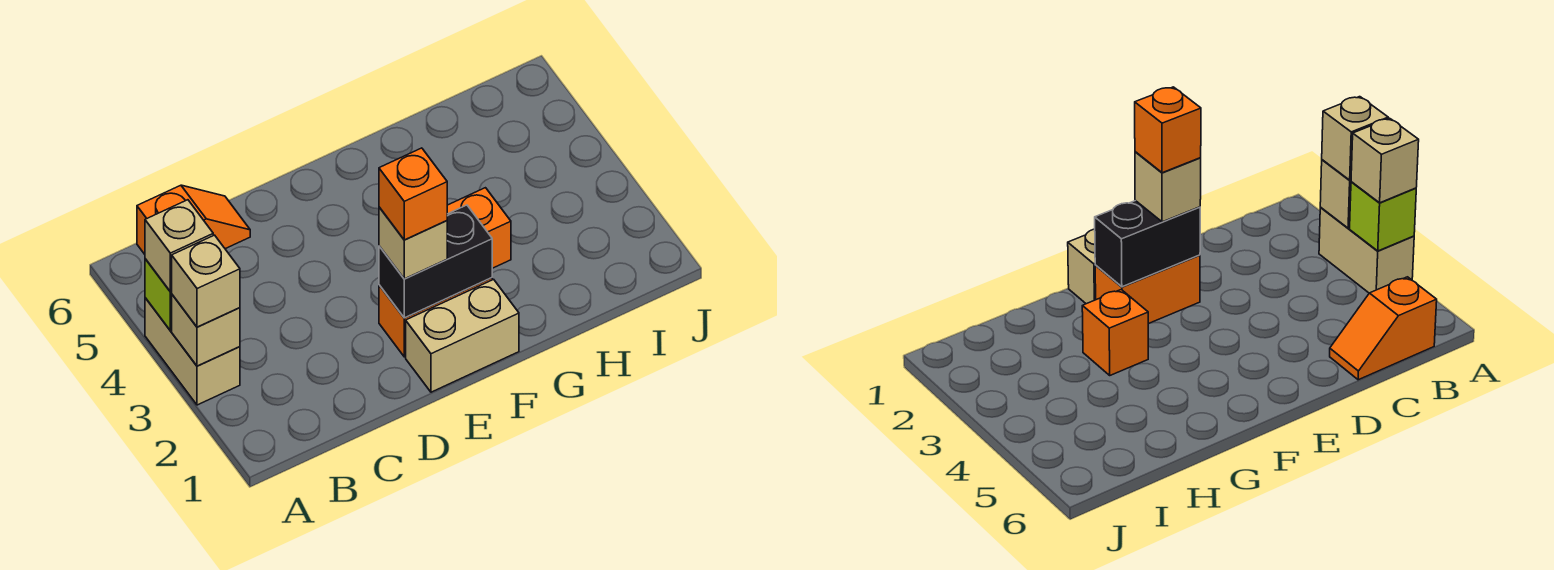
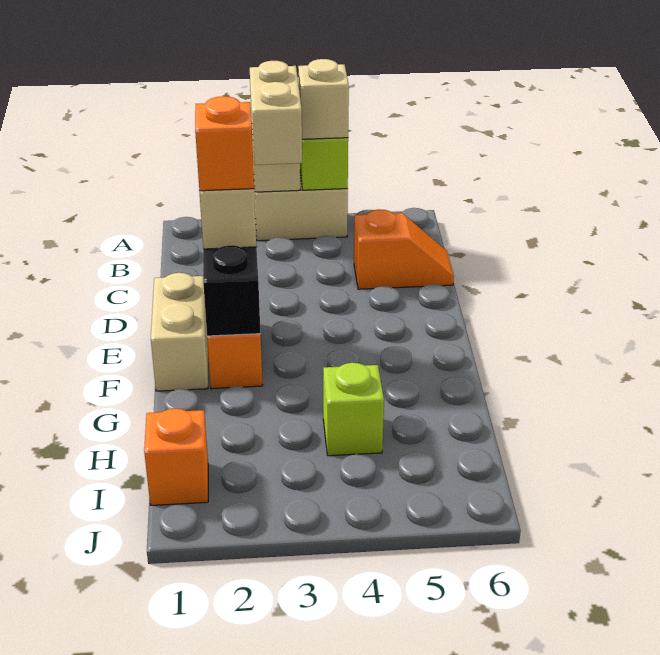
tan brick A3 level 3 -> tan brick A3:B3 level 3
orange slope B6:C6 level 1 top B -> orange slope C5:C6 level 1 top 5
orange brick G3 level 1 -> orange brick I1 level 1
none -> lime brick H4 level 1

